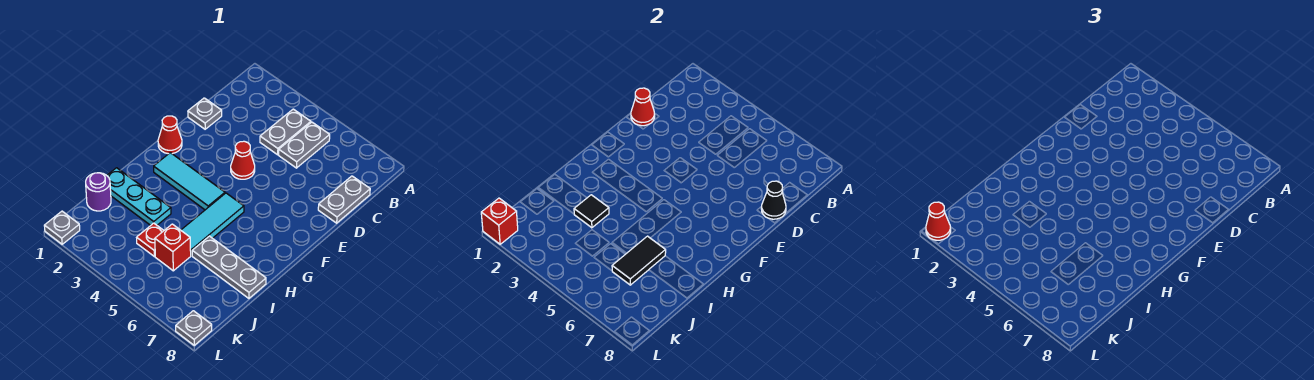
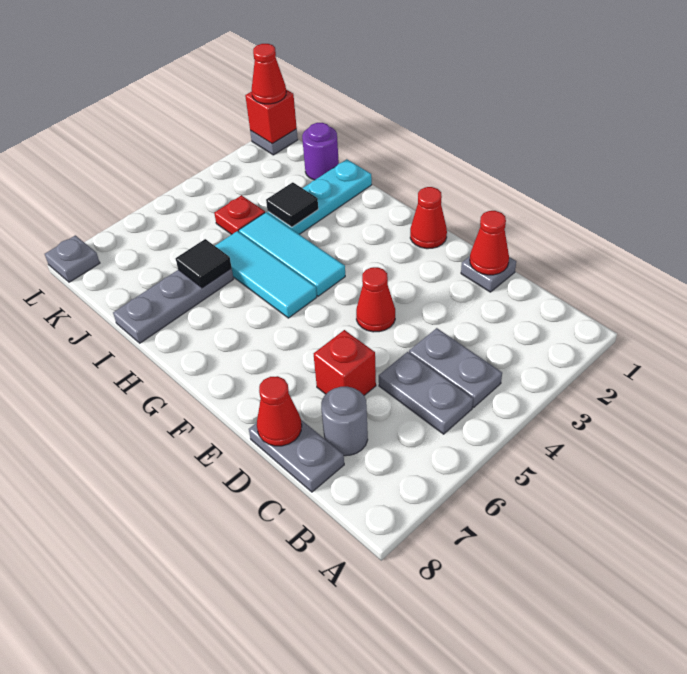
none -> grey round brick C7 level 1
black cone D8 level 2 -> red cone D8 level 2
cyan tile G2:G4 level 1 -> cyan tile G4:I4 level 1
black tile I6:J6 level 2 -> black tile I6 level 2
red brick J5 level 1 -> red brick D6 level 1

